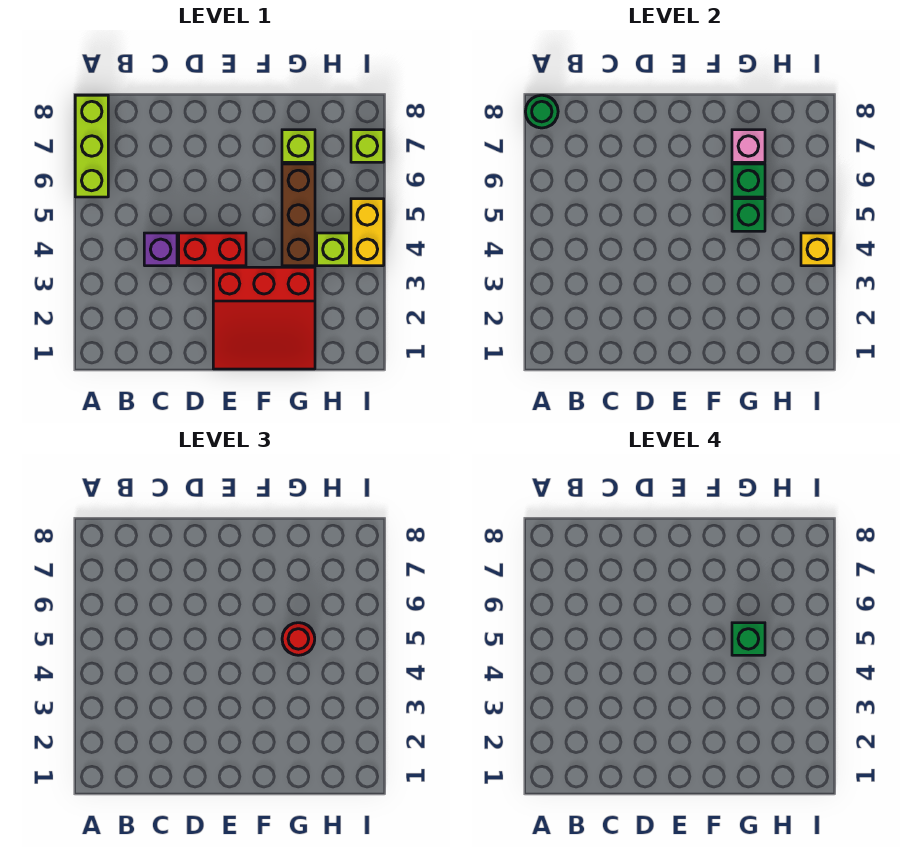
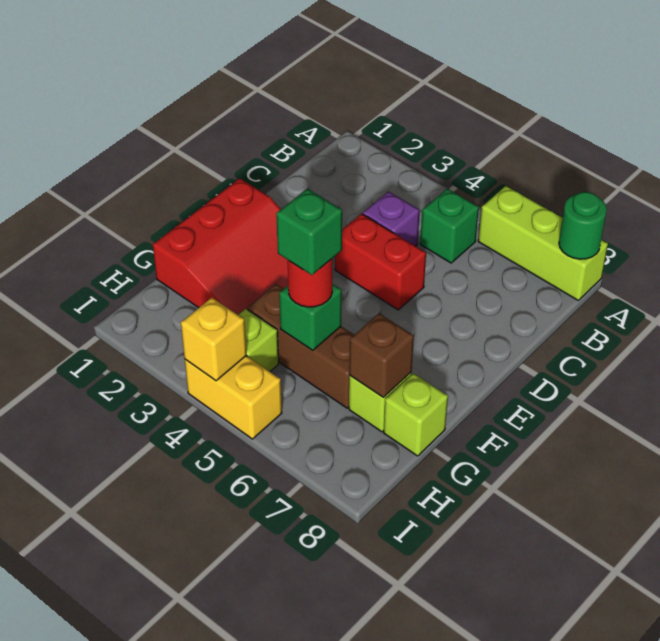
red brick D4:E4 level 1 -> red brick D4:D5 level 1
red slope E1:G3 level 1 top 3 -> red slope E1:G3 level 1 top 1
green brick G6 level 2 -> green brick B5 level 1
pink brick G7 level 2 -> brown brick G7 level 2
lime brick I7 level 1 -> lime brick G8 level 1

